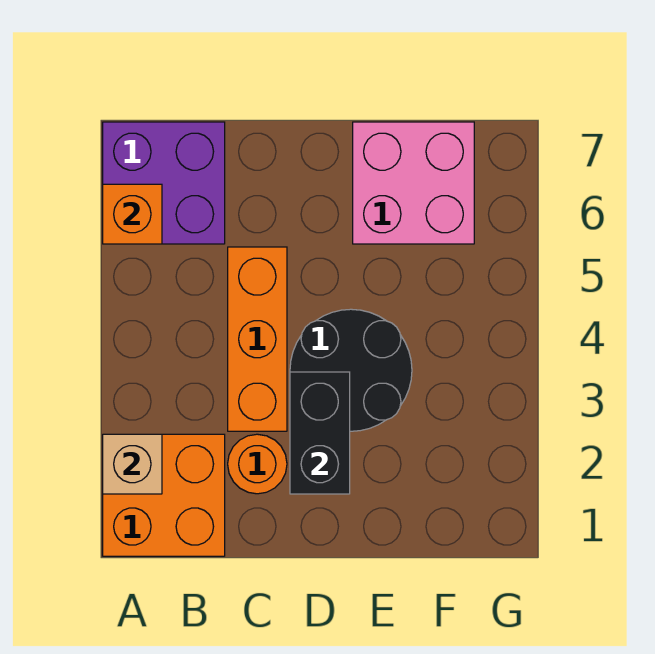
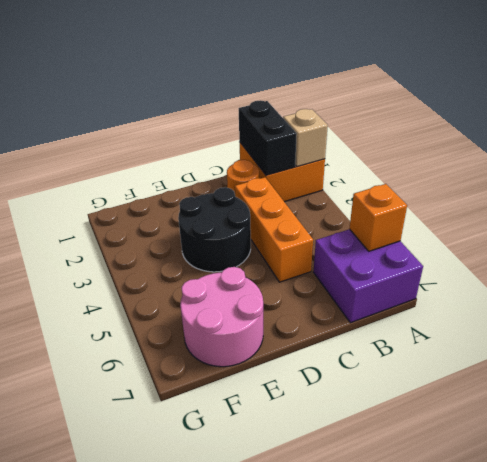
black brick D2:D3 level 2 -> black brick B1:B2 level 2
pink brick E6:F7 level 1 -> pink round brick E6:F7 level 1

